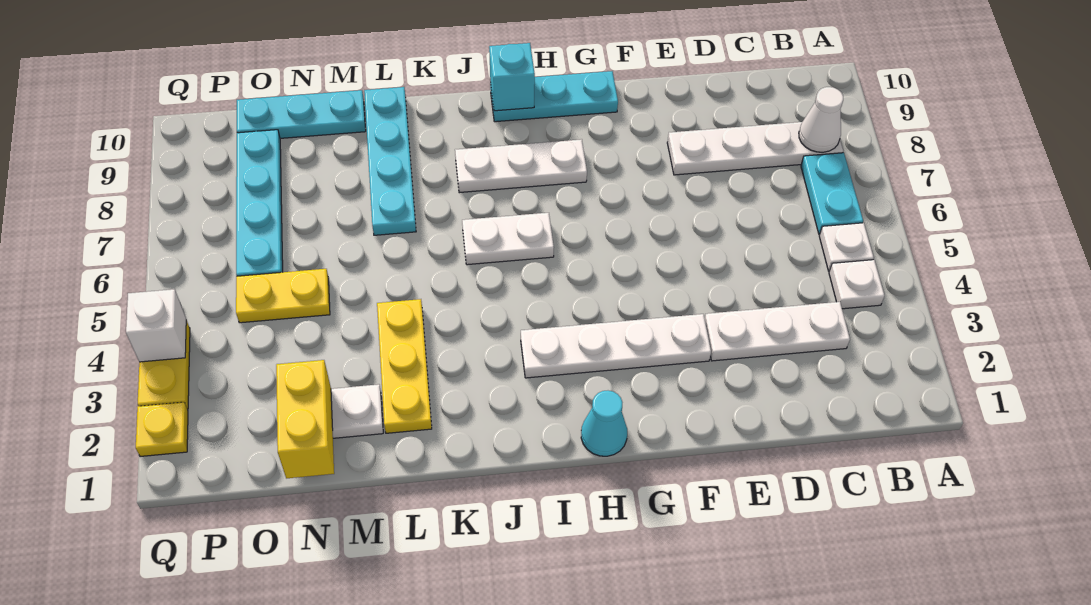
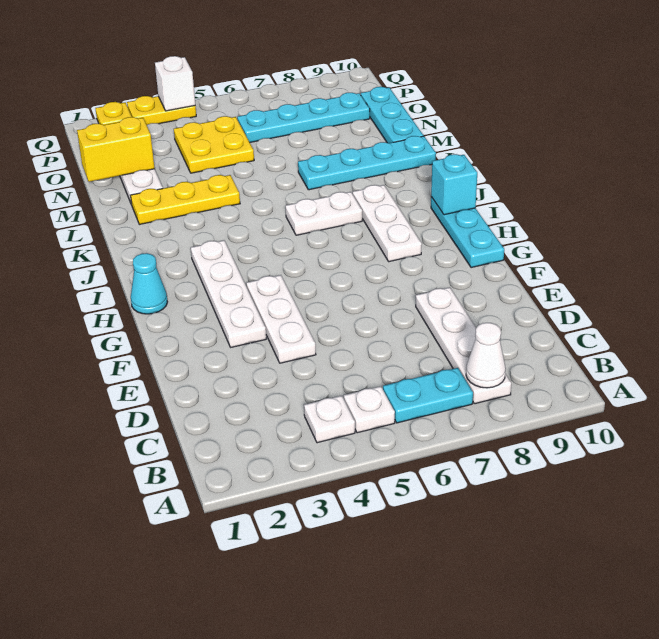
white plate C3:E3 level 1 -> white plate E4:G4 level 1
white plate I6:J6 level 1 -> white plate J6:J7 level 1
yellow plate N5:O5 level 1 -> yellow plate N4:O5 level 1

